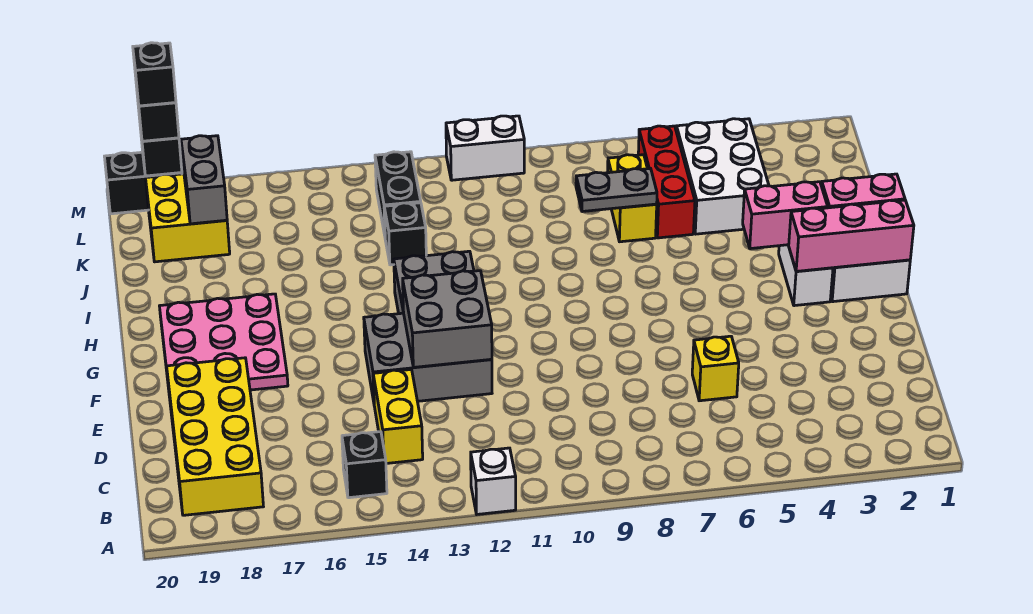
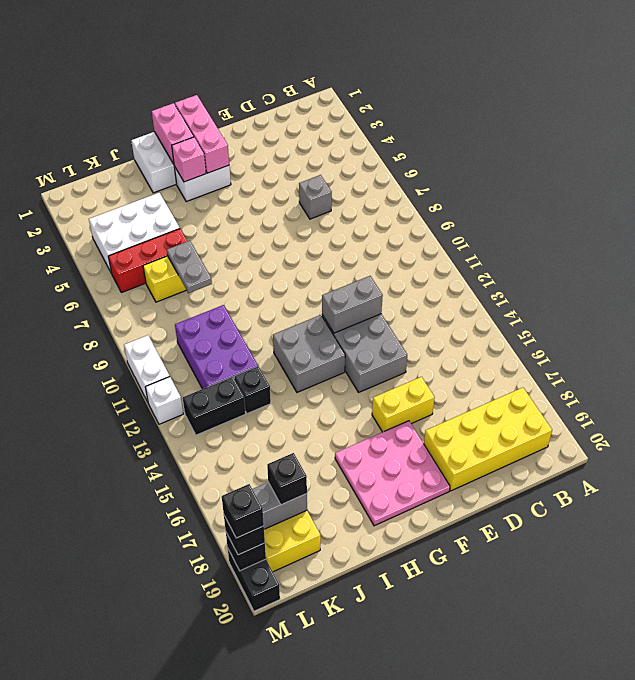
white brick A12 level 1 -> white brick M12 level 1
black brick B15 level 1 -> black brick K18 level 3
yellow brick C14:D14 level 1 -> yellow brick E16:F16 level 1
yellow brick D6 level 1 -> grey brick D6 level 1
grey brick E12:F13 level 2 -> grey brick E12:F12 level 2
pink brick H3:H4 level 2 -> pink brick H3 level 2
none -> purple brick J10:K12 level 1

